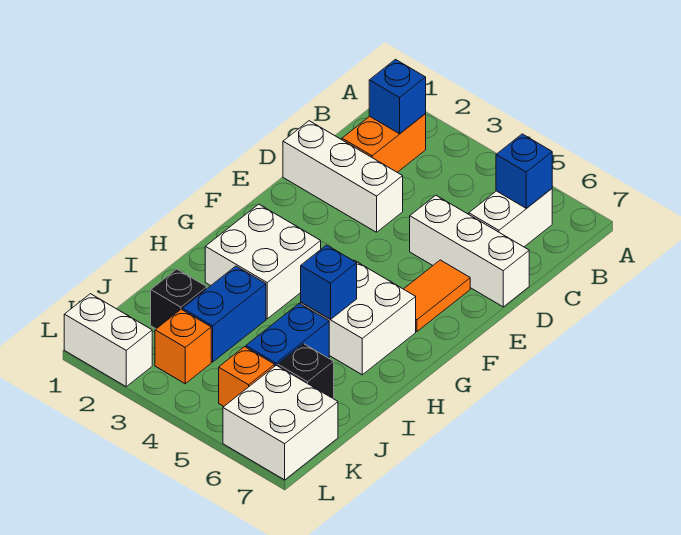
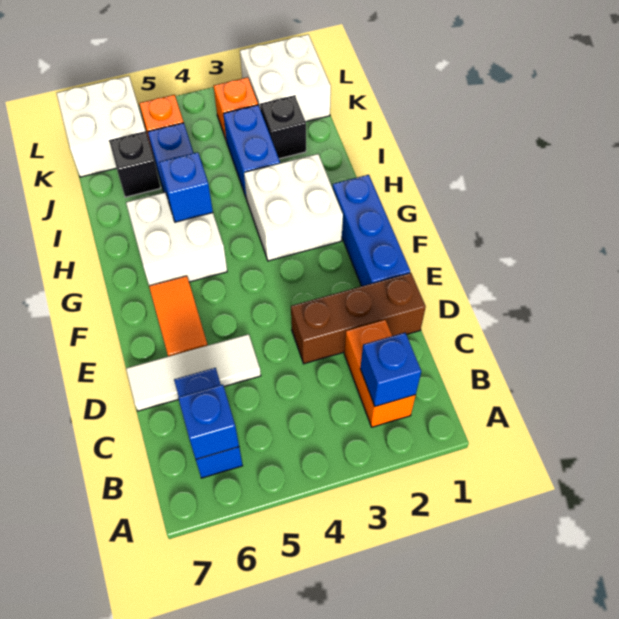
white brick B6:C6 level 1 -> blue brick B6:C6 level 1
white brick D1:D3 level 1 -> brown brick D1:D3 level 1
white brick D5:D7 level 1 -> white tile D5:D7 level 1
none -> blue brick E1:G1 level 1
white brick L1:L2 level 1 -> white brick K1:L2 level 1

